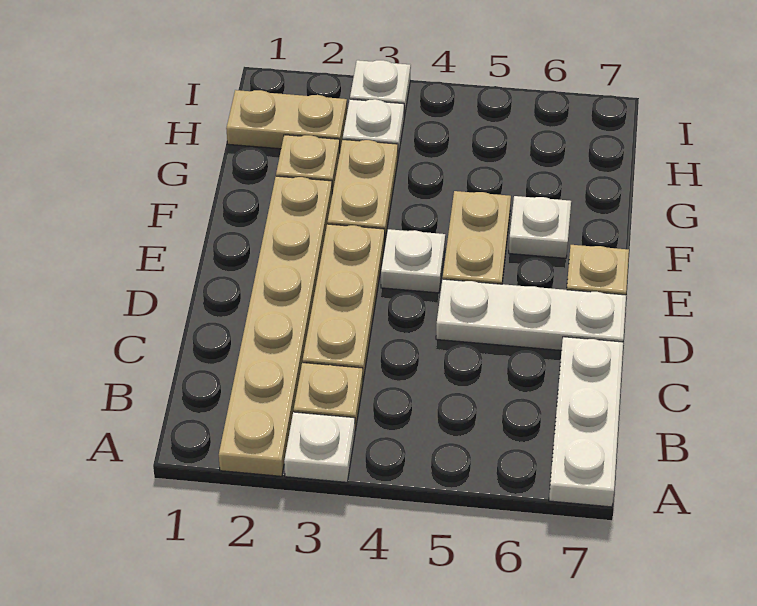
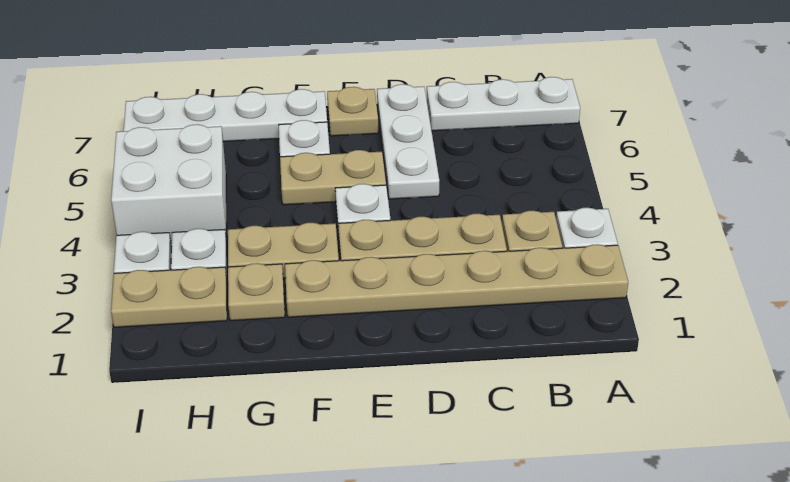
none -> white plate F7:I7 level 1
tan plate H1:H2 level 1 -> tan plate H2:I2 level 1
none -> white brick H4:I5 level 1

